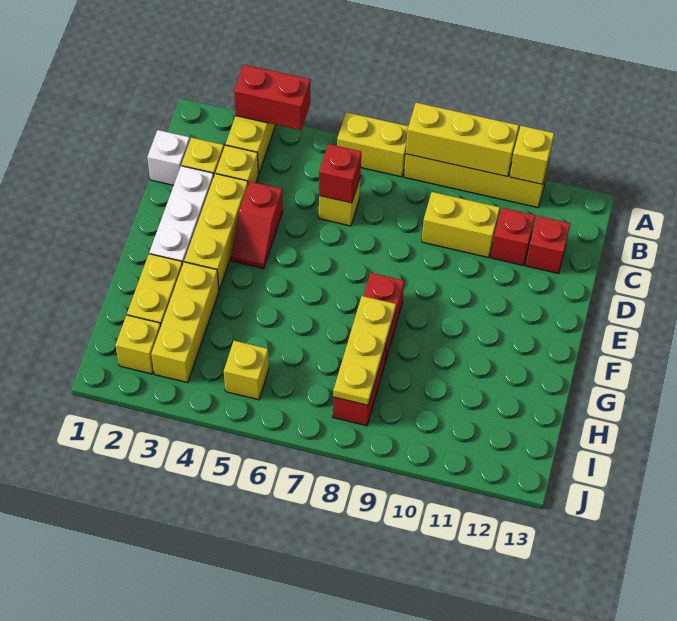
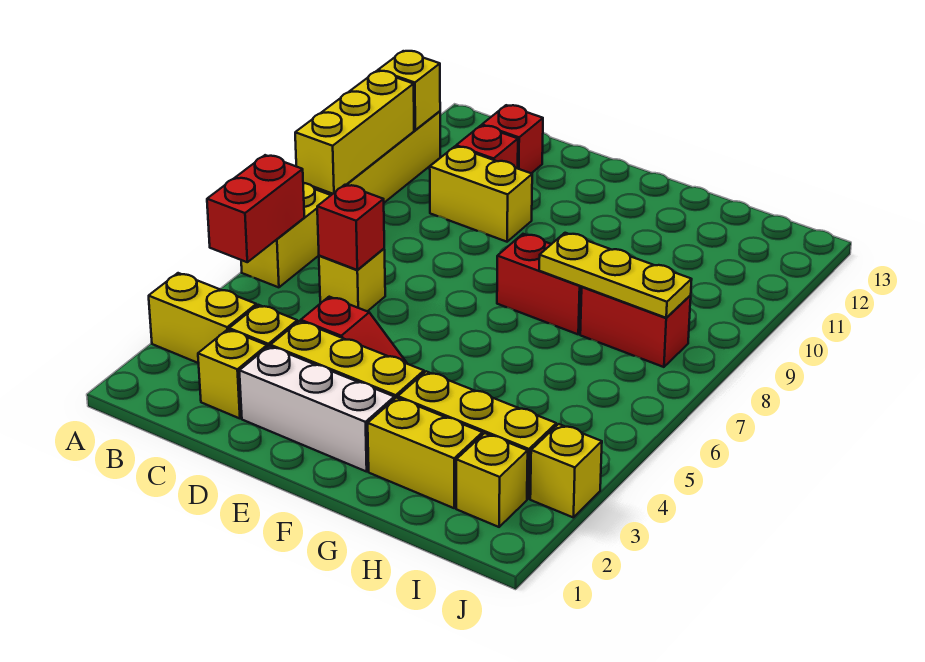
red brick A3:A4 level 2 -> red brick A5:A6 level 2
white brick C1 level 1 -> none
yellow brick C9:C10 level 1 -> yellow brick C10:D10 level 1
yellow brick I5 level 1 -> yellow brick J3 level 1

